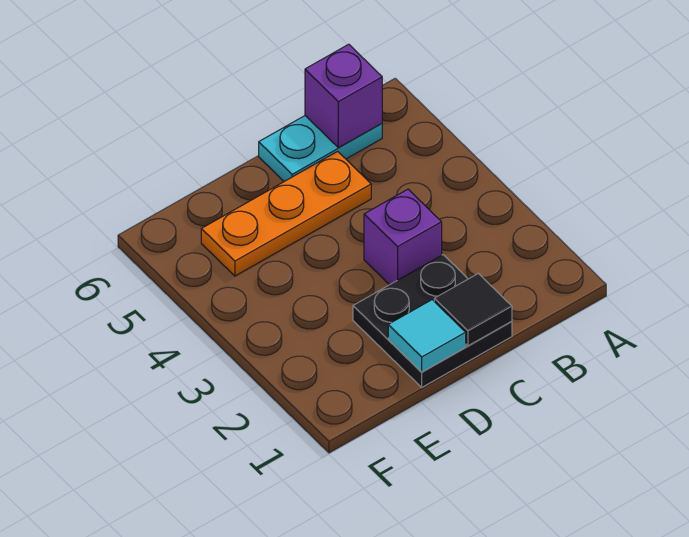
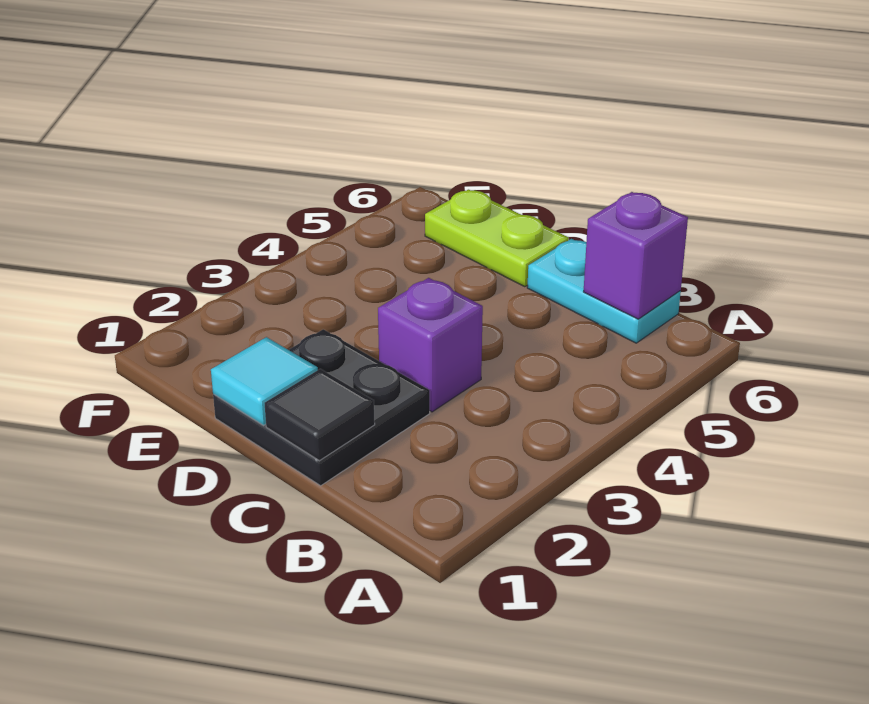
orange plate C5:E5 level 1 -> none
none -> lime plate D6:E6 level 1

